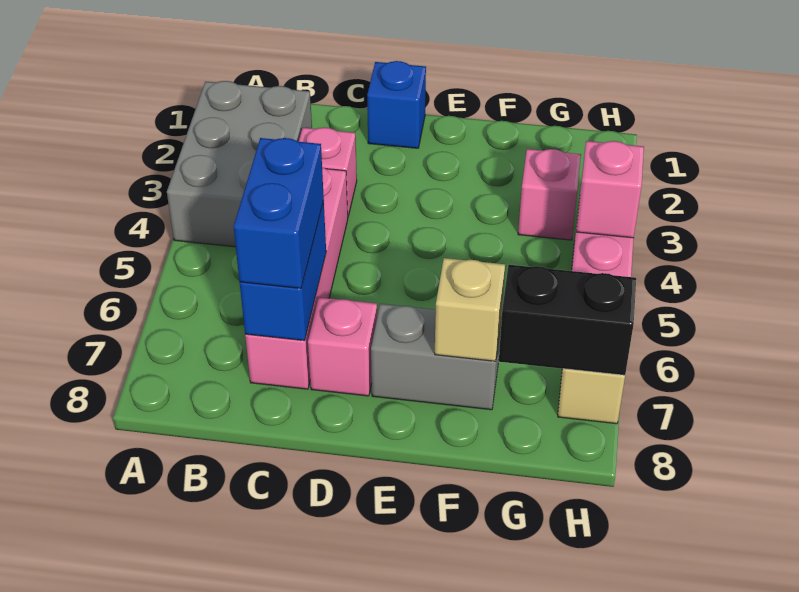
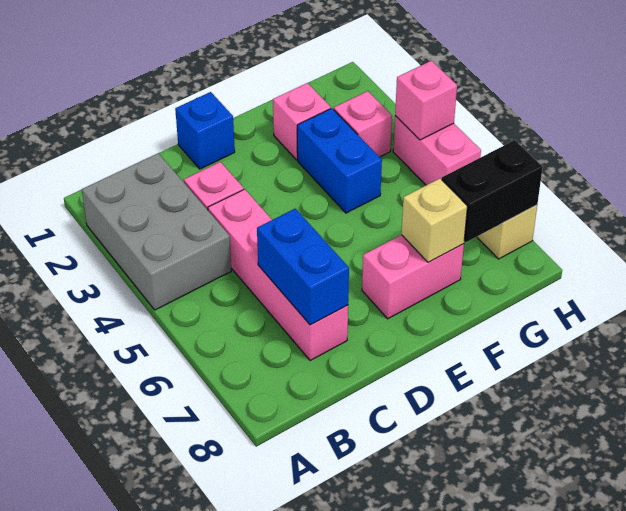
blue brick C6:C7 level 3 -> blue brick F3:F4 level 1
pink brick D7 level 1 -> pink brick F2 level 1
grey brick E7:F7 level 1 -> pink brick E7:F7 level 1

